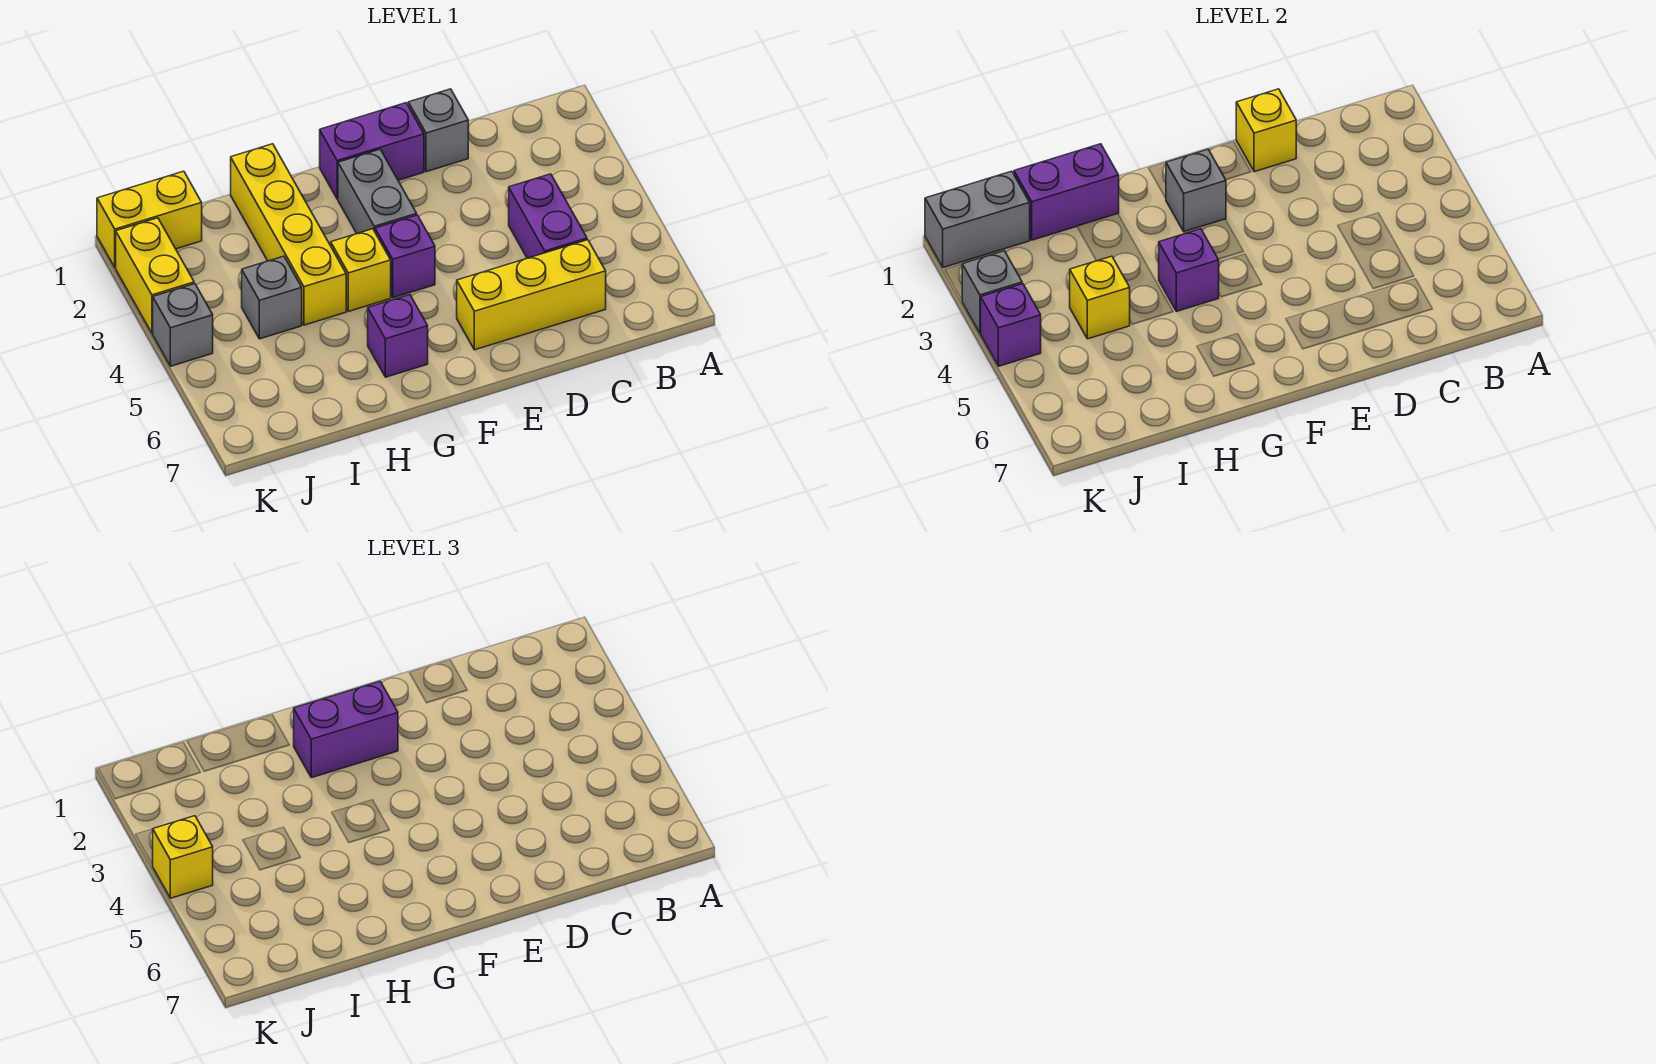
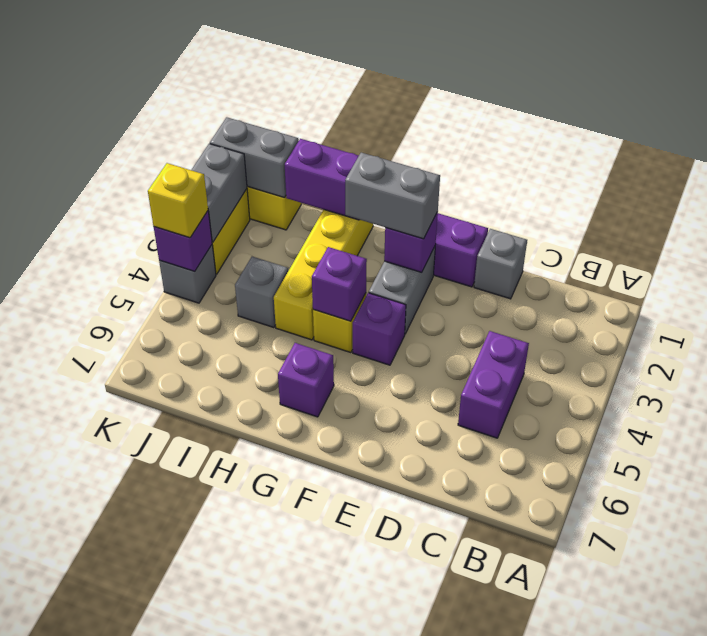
yellow brick C6:E6 level 1 -> none
yellow brick D1 level 2 -> none
grey brick F2 level 2 -> purple brick F2 level 2
purple brick F2:G2 level 3 -> grey brick F2:G2 level 3
yellow brick I4 level 2 -> none
grey brick K3 level 2 -> grey brick K2:K3 level 2

